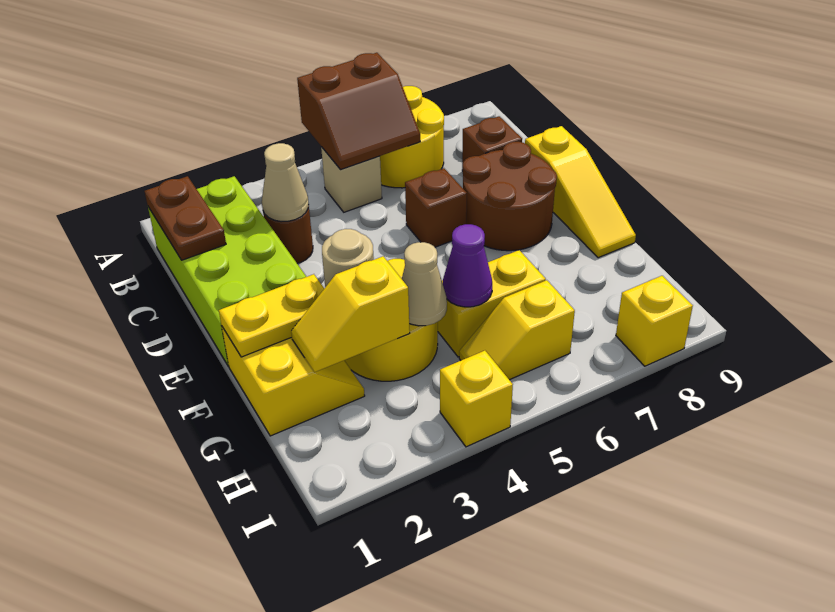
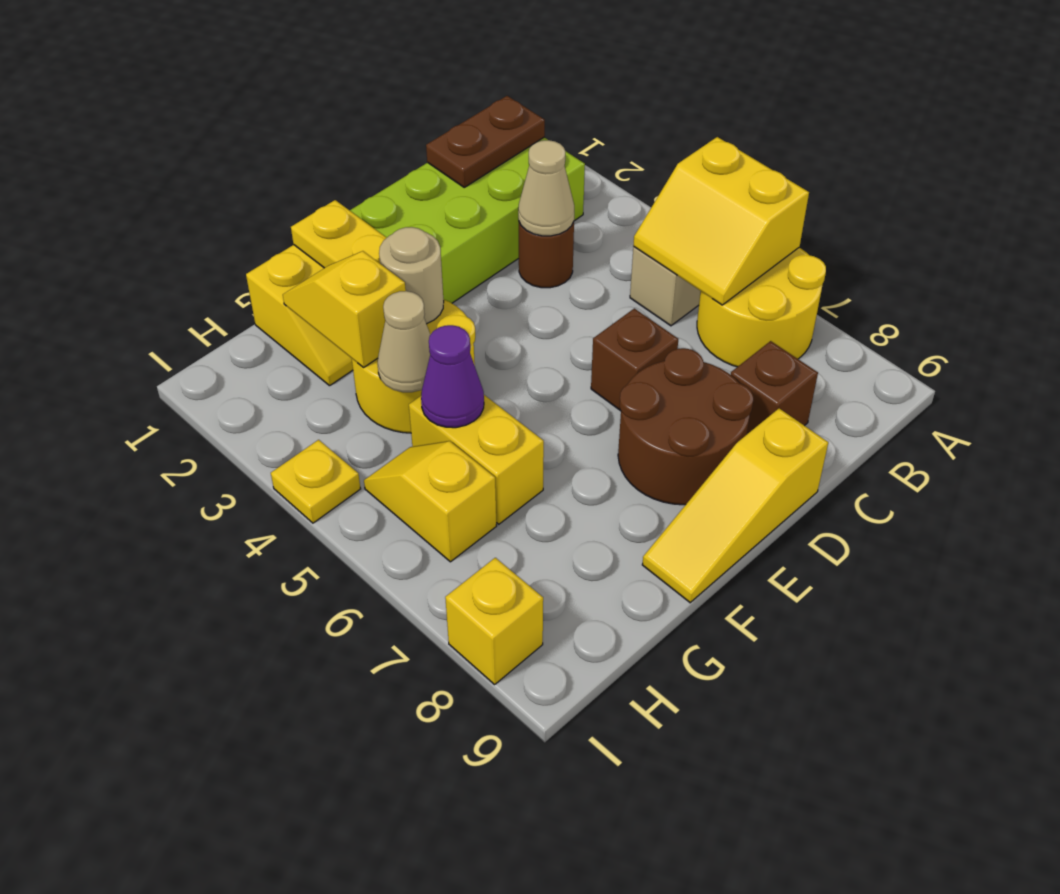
brown slope A5:B6 level 2 top A -> yellow slope A5:B6 level 2 top A
yellow brick I4 level 1 -> yellow plate I4 level 1

